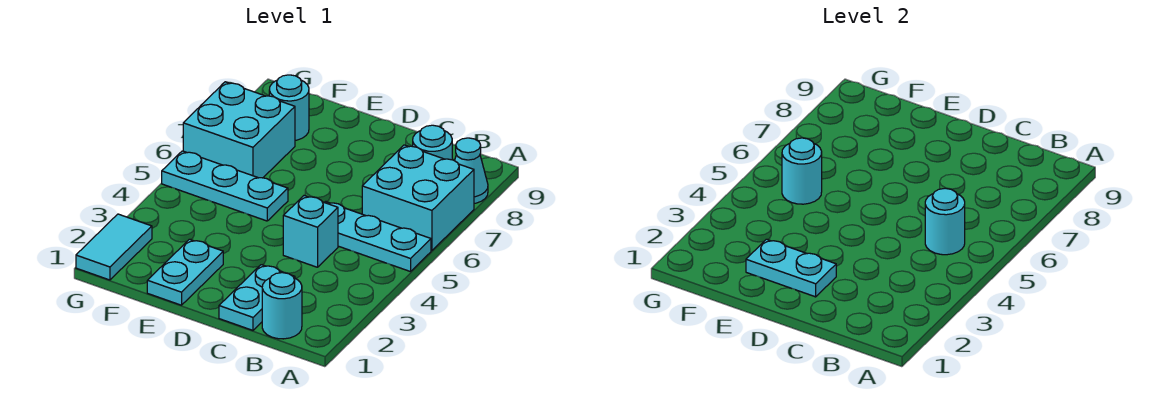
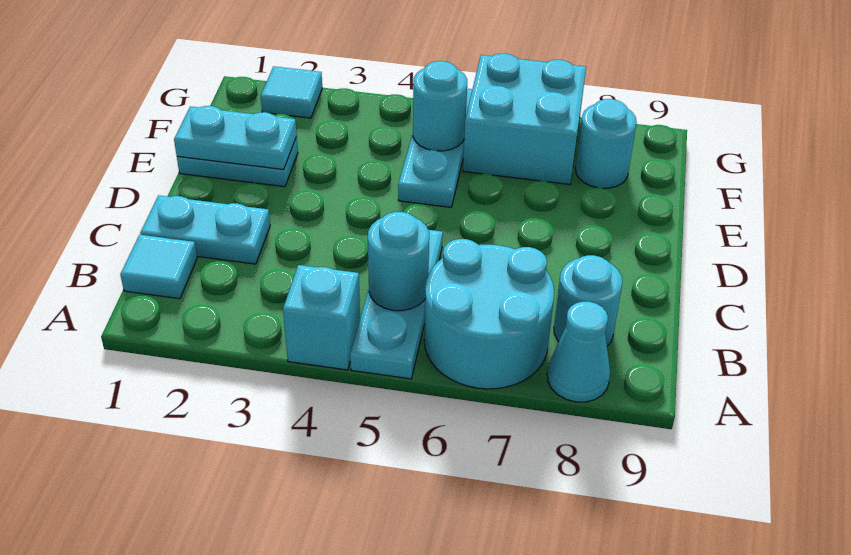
cyan brick A6:B7 level 1 -> cyan round brick A6:B7 level 1
cyan round brick B1 level 1 -> cyan tile B1 level 1
cyan brick C4 level 1 -> cyan brick A4 level 1
cyan plate D2:E2 level 2 -> cyan plate E1:E2 level 2
cyan tile G1:G2 level 1 -> cyan tile G2 level 1

